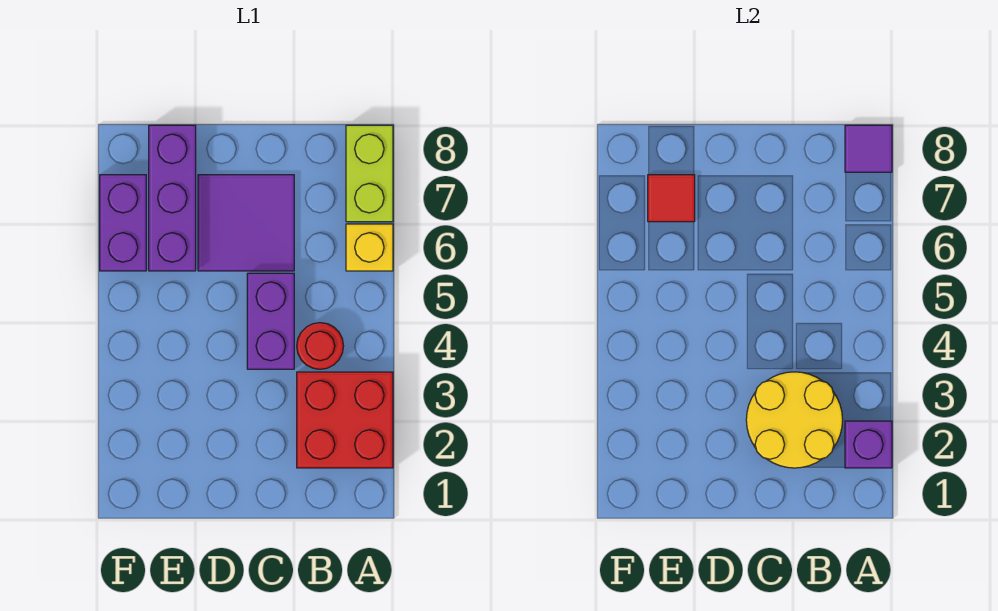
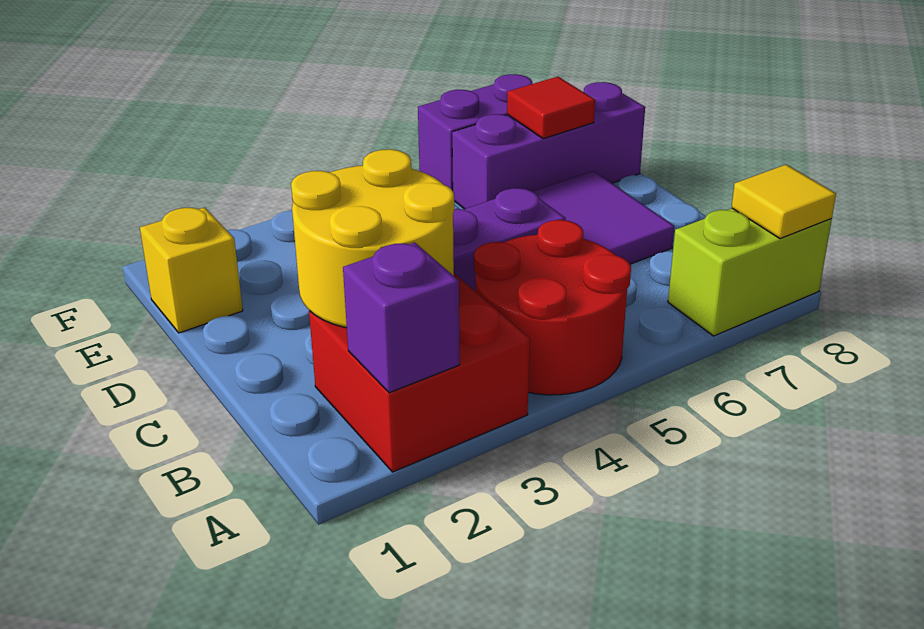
yellow brick A6 level 1 -> yellow brick E1 level 1
purple tile A8 level 2 -> yellow tile A8 level 2
red round brick B4 level 1 -> red round brick A4:B5 level 1

